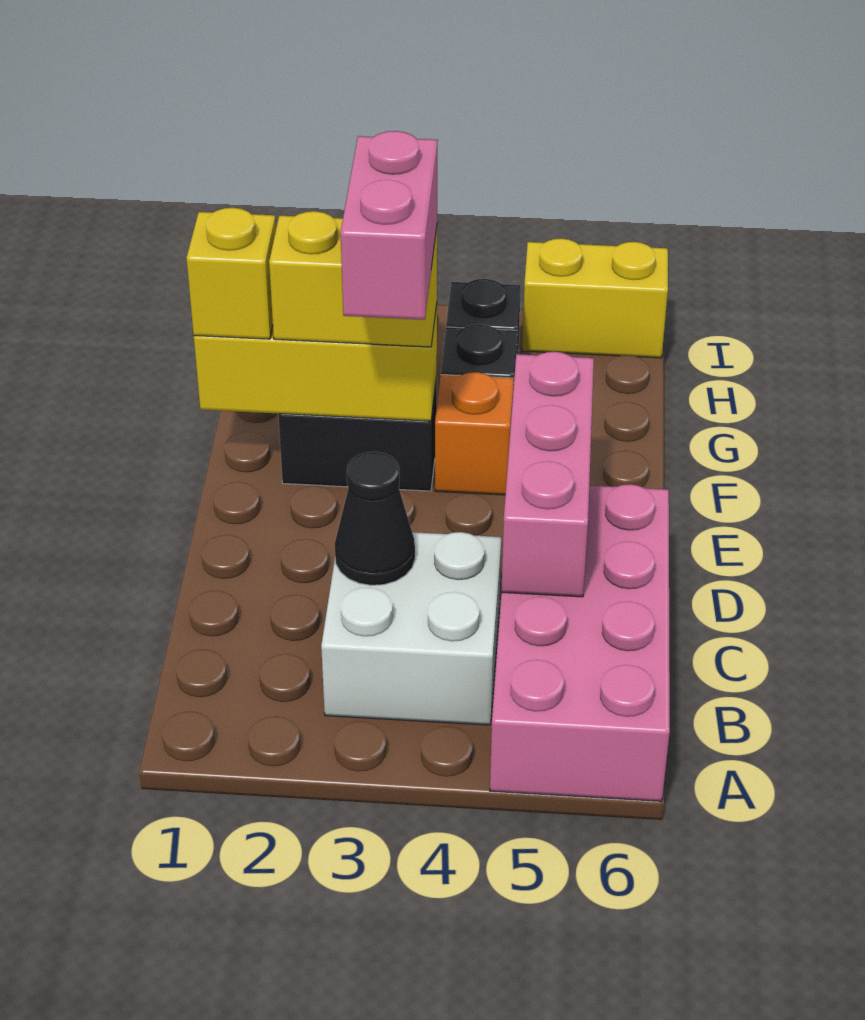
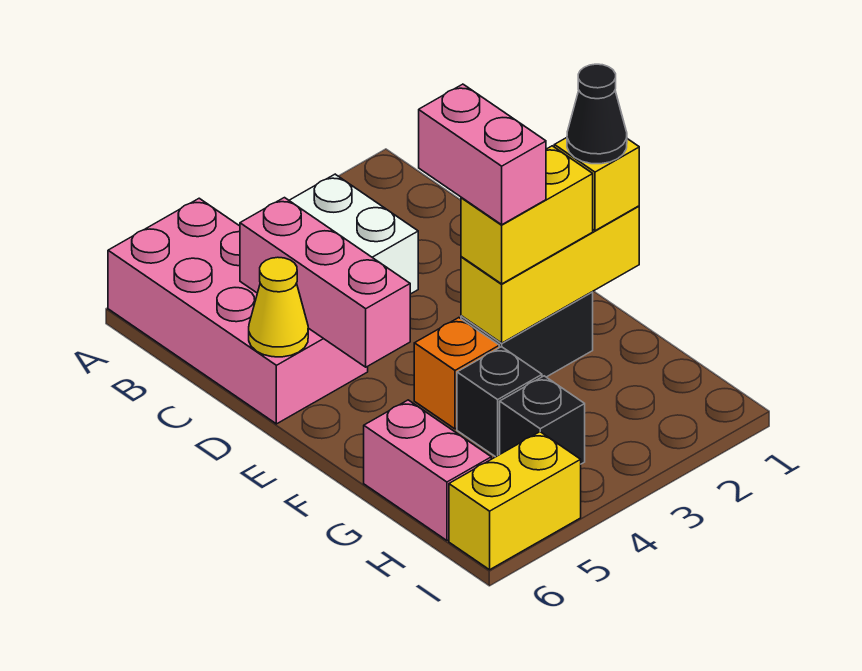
black cone C3 level 2 -> black cone F1 level 4
none -> yellow cone D6 level 2
none -> pink brick G6:H6 level 1

